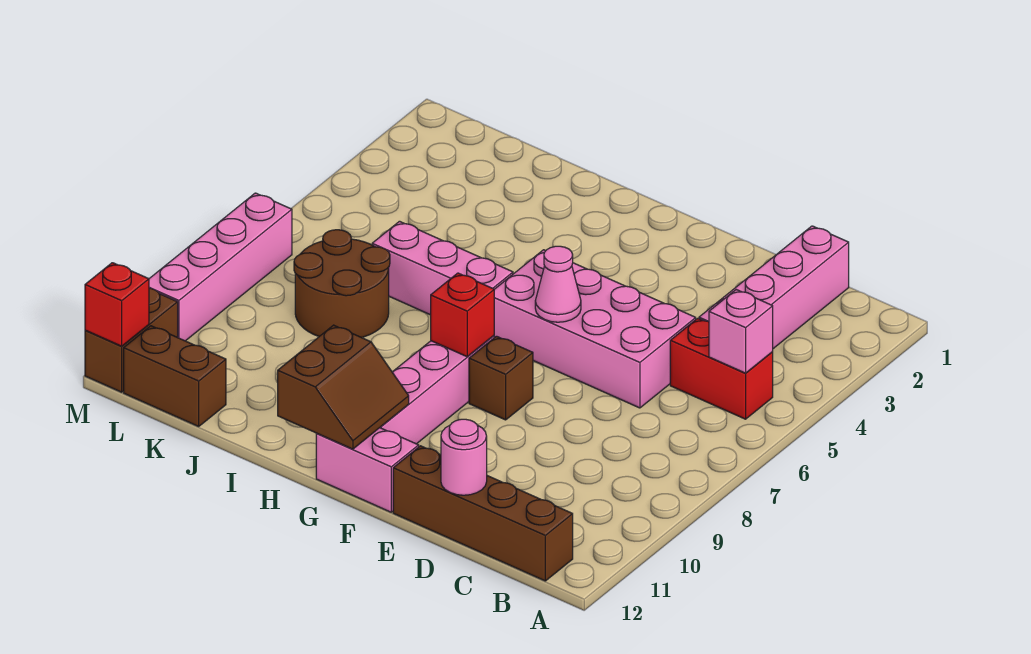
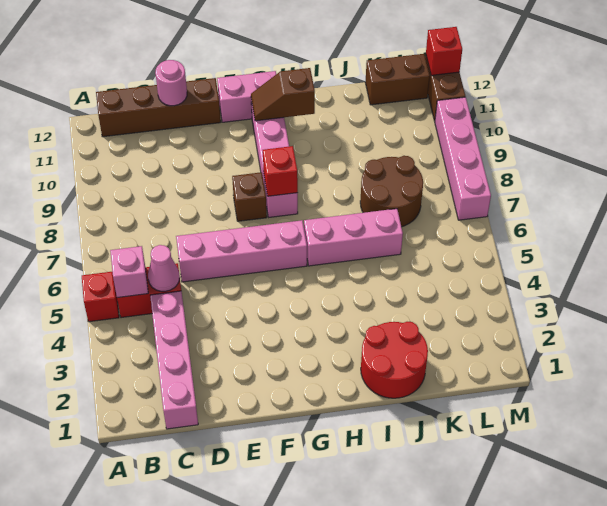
none -> red brick A5 level 1
pink brick D5:G6 level 1 -> pink brick D6:G6 level 1
pink cone F6 level 2 -> pink cone C5 level 2
brown slope G11:H12 level 2 top H -> brown slope G11:H11 level 2 top H
none -> red round brick I1:J2 level 1

